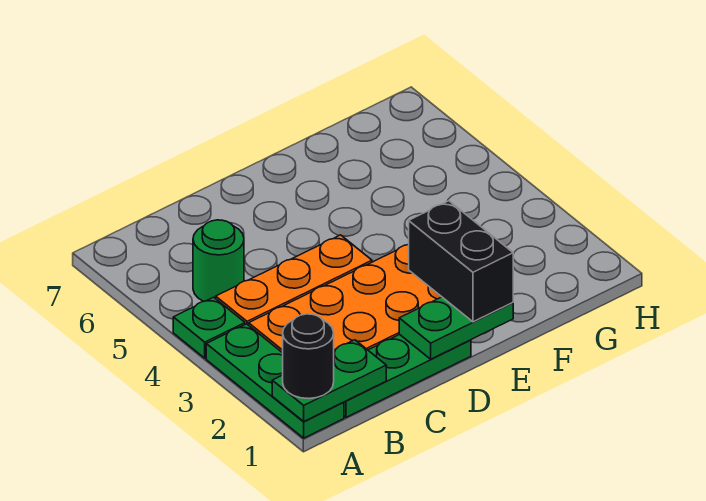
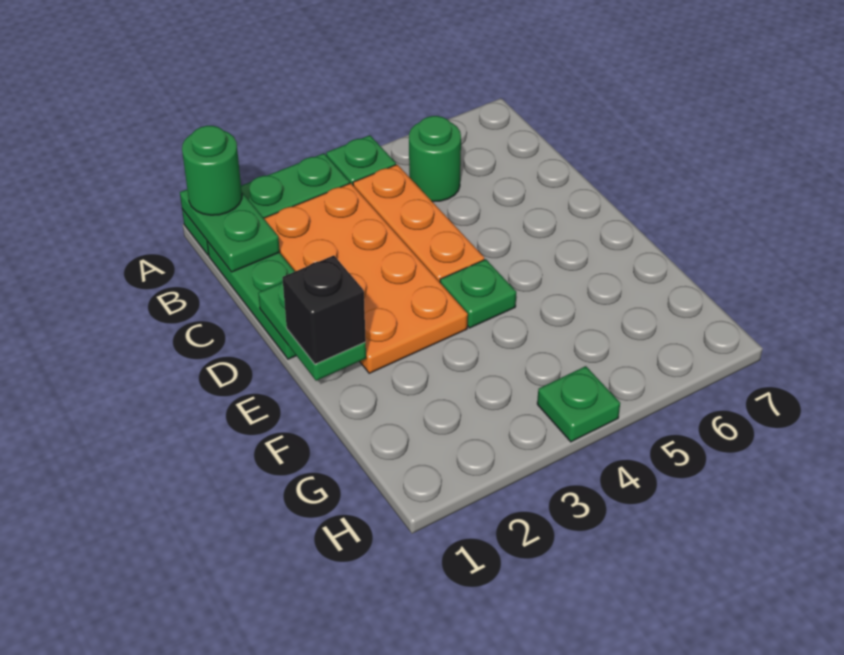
black round brick A1 level 3 -> green round brick A1 level 3
black brick E1:E2 level 3 -> black brick E1 level 3
none -> green plate E4 level 1
none -> green plate H4 level 1

